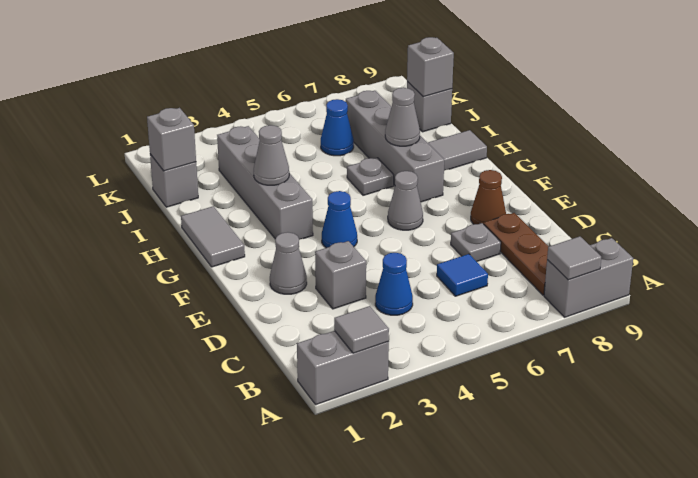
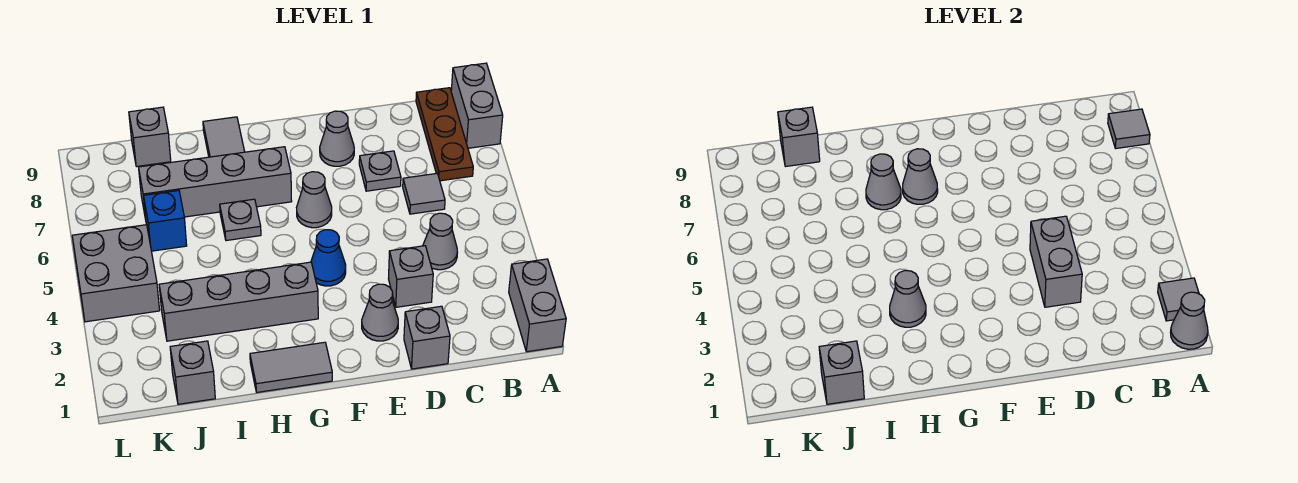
none -> grey cone A1 level 2
brown plate B8:D8 level 1 -> brown plate B7:B9 level 1
blue cone C4 level 1 -> grey cone C4 level 1
blue tile C6 level 1 -> grey tile C6 level 1
none -> grey brick D1 level 1
none -> grey brick D3:D4 level 2
brown cone E8 level 1 -> grey cone E8 level 1
none -> grey cone G7 level 2
blue cone J6 level 1 -> blue brick J6 level 1
none -> grey brick K4:L5 level 1

